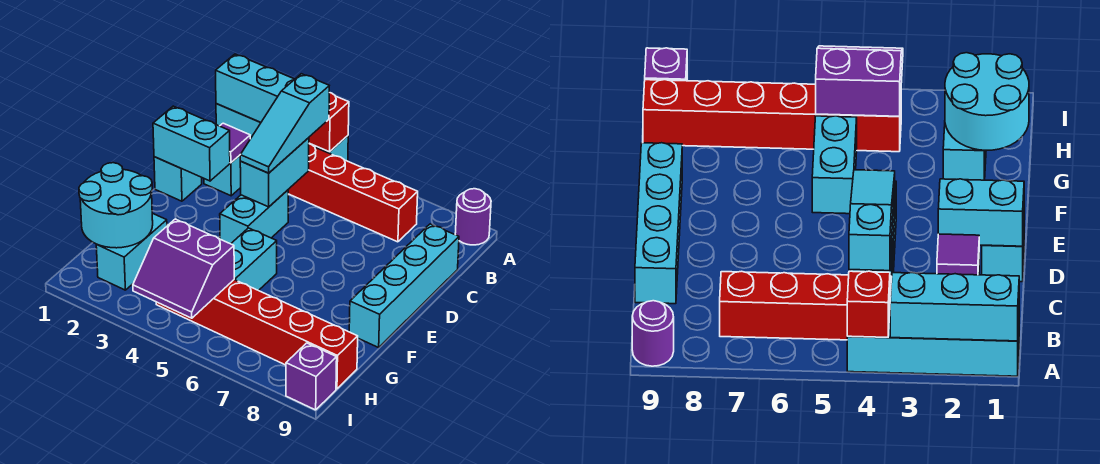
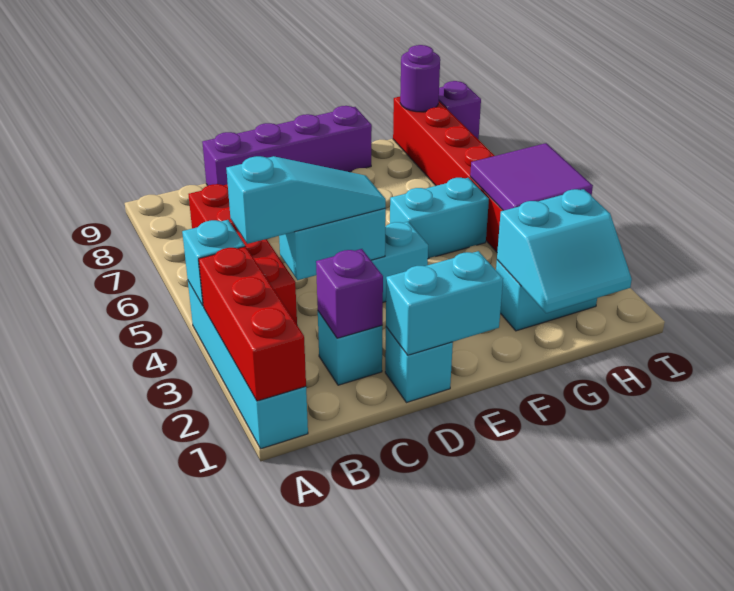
cyan brick A1:A3 level 2 -> red brick A1:A3 level 2
red brick A4 level 2 -> cyan brick A4 level 2
purple round brick A9 level 1 -> purple round brick H9 level 2
purple tile C2 level 2 -> purple brick C2 level 2
cyan brick C9:F9 level 1 -> purple brick C9:F9 level 1
cyan brick D1:D2 level 2 -> cyan brick D1:E1 level 2
cyan round brick G1:H2 level 2 -> cyan slope G1:H2 level 2 top 2
purple slope H4:I5 level 2 top H -> purple tile H4:I5 level 2

